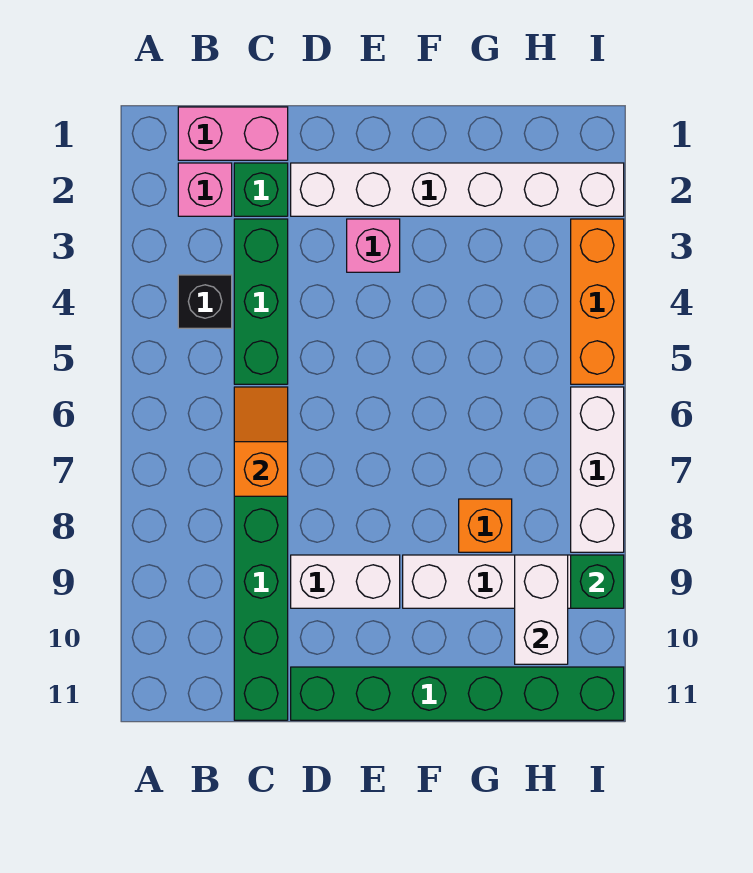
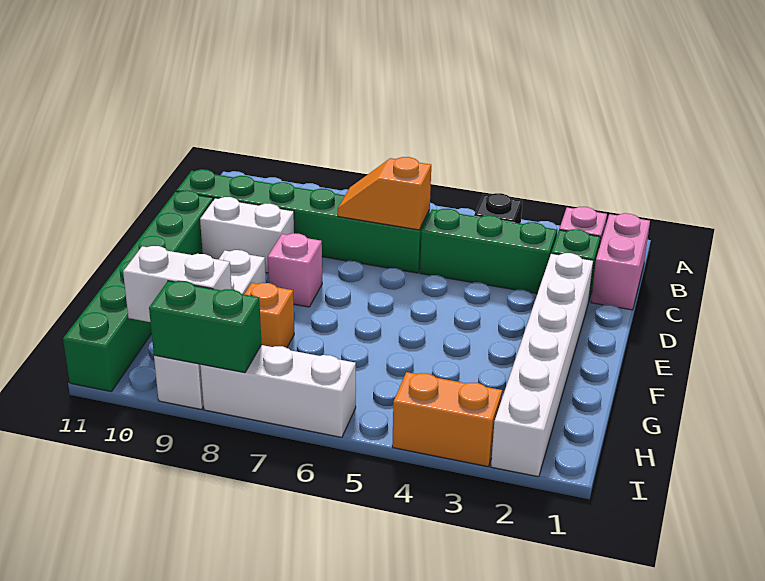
orange slope C6:C7 level 2 top 7 -> orange slope C6:C7 level 2 top 6
white brick D9:E9 level 1 -> white brick D9:D10 level 1
pink brick E3 level 1 -> pink brick E8 level 1
orange brick I3:I5 level 1 -> orange brick I3:I4 level 1
green brick I9 level 2 -> green brick I8:I9 level 2

